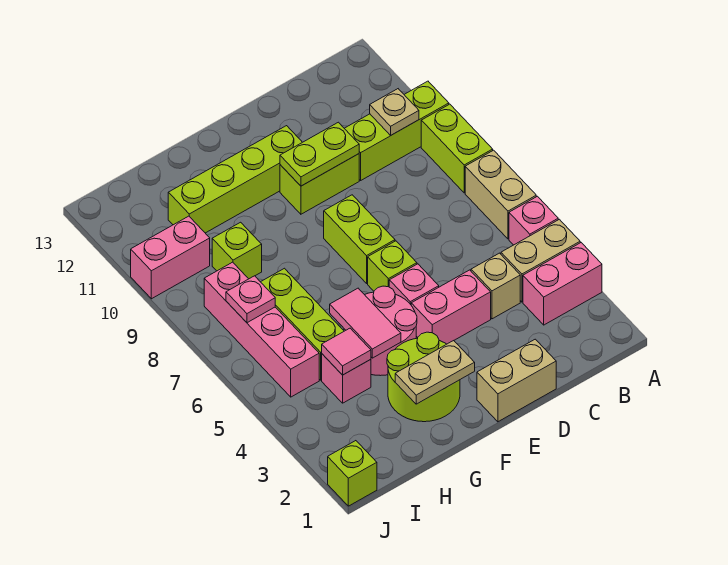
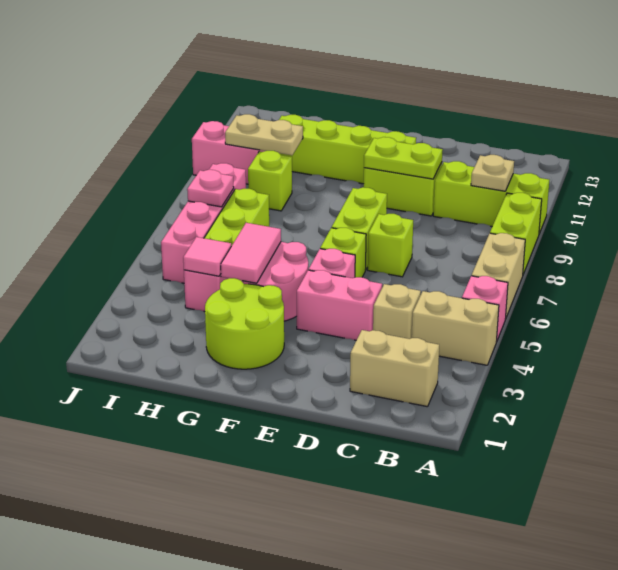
pink brick A3:B3 level 1 -> none
tan brick D1:E1 level 1 -> tan brick B2:C2 level 1
tan plate F2:G2 level 2 -> tan plate H10:I10 level 2
lime brick J1 level 1 -> lime brick D7 level 1

